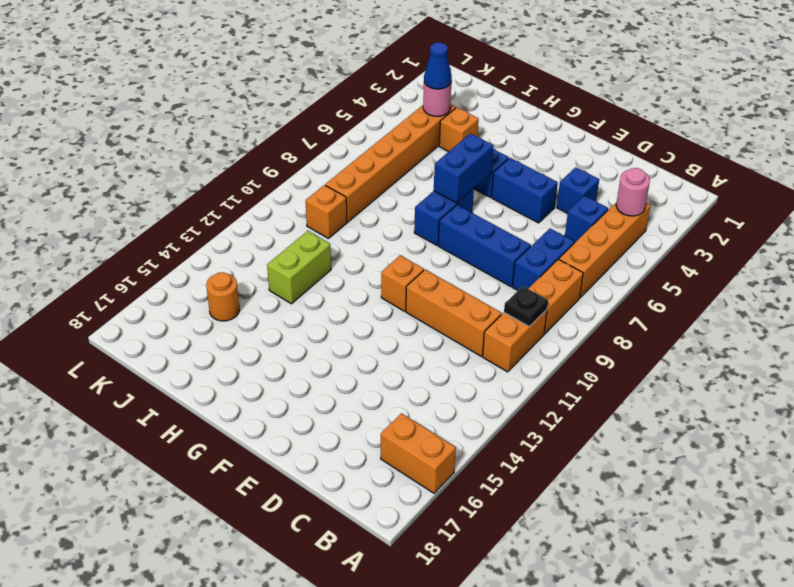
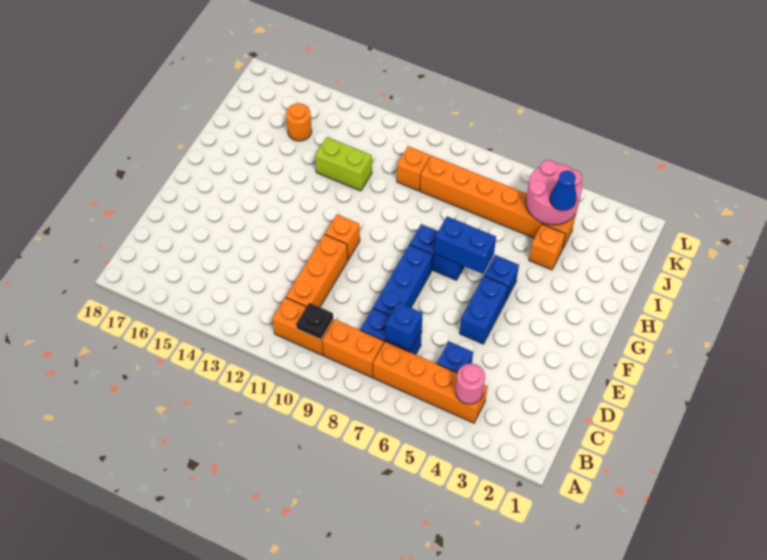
orange brick A16:B16 level 1 -> none
blue brick D4 level 1 -> blue brick C7 level 2
pink round brick J4 level 2 -> pink round brick J4:K5 level 2

